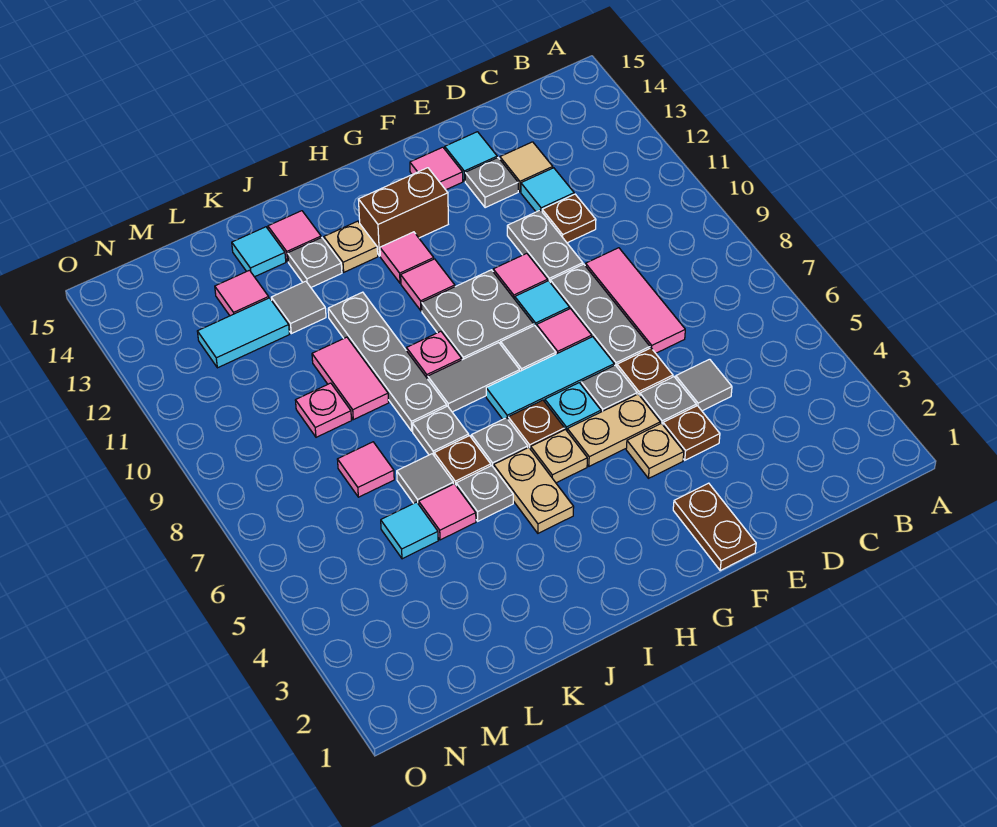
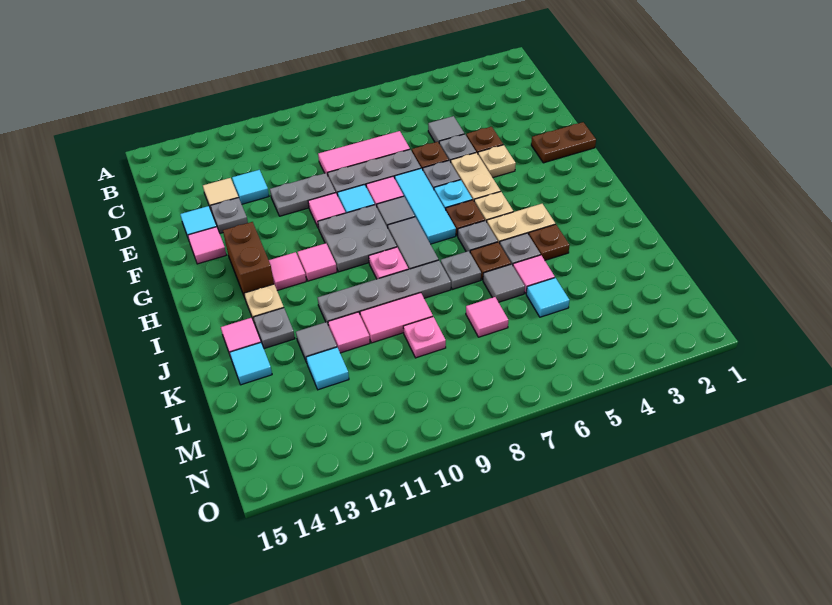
brown plate D11 level 1 -> brown plate J4 level 1
cyan tile L12:M12 level 1 -> cyan tile L12 level 1
pink tile L13 level 1 -> pink tile K11 level 1

